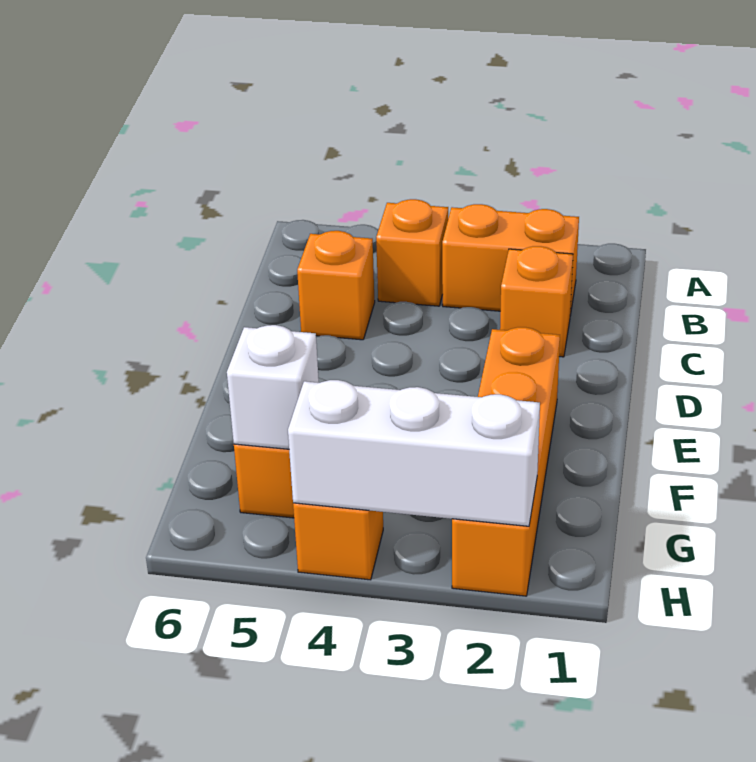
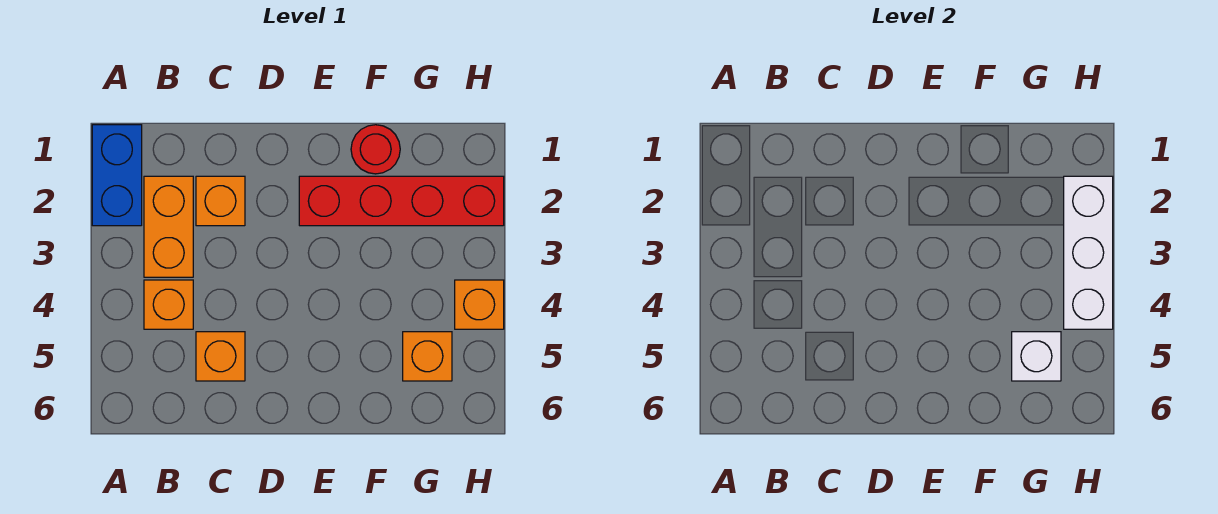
none -> blue brick A1:A2 level 1
orange brick E2:H2 level 1 -> red brick E2:H2 level 1
none -> red round brick F1 level 1

